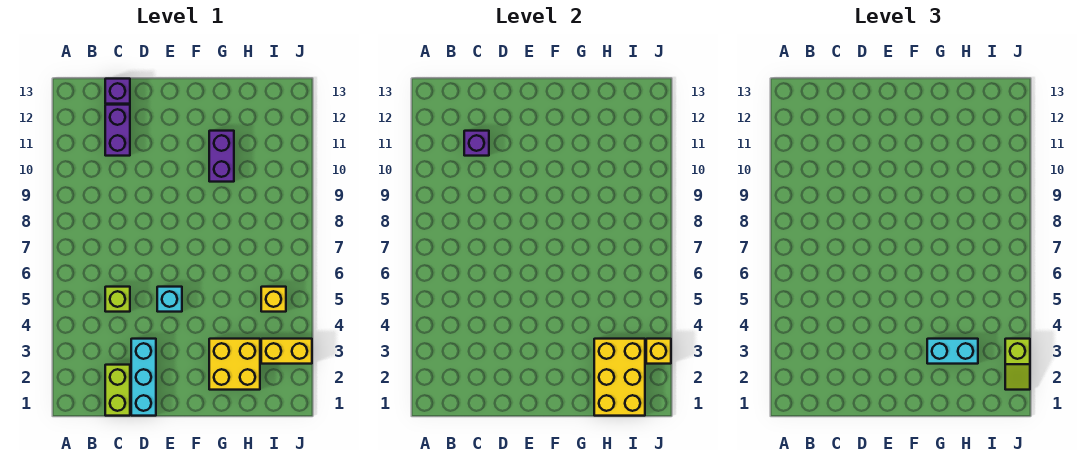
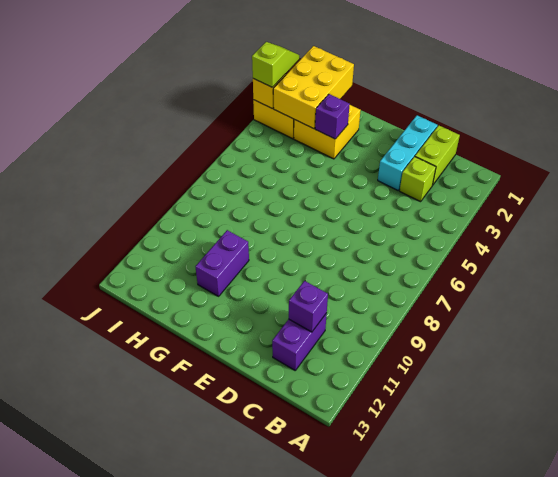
lime brick C5 level 1 -> lime brick C3 level 1
purple brick C13 level 1 -> purple brick G3 level 2
cyan brick E5 level 1 -> none
cyan brick G3:H3 level 3 -> none
yellow brick I5 level 1 -> none

